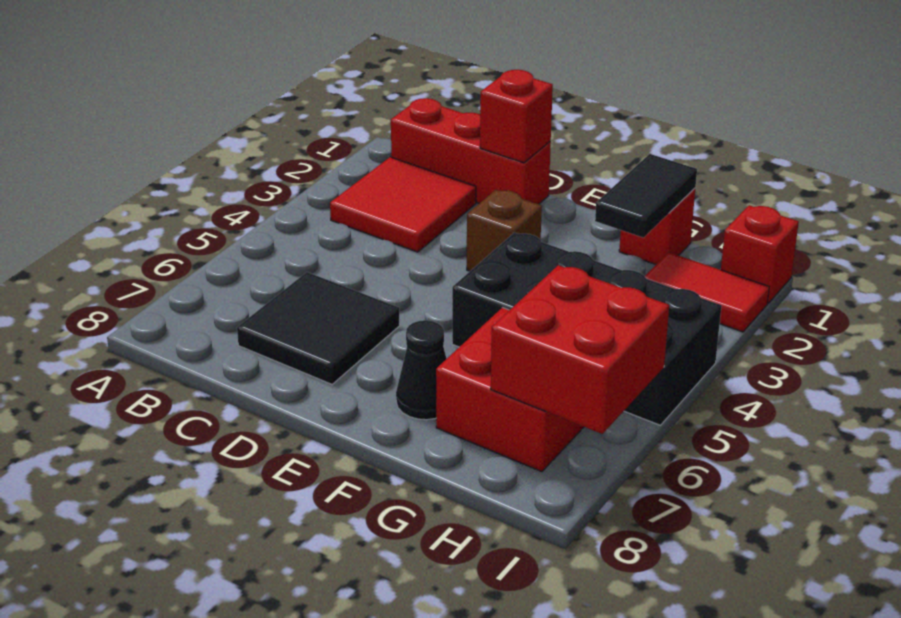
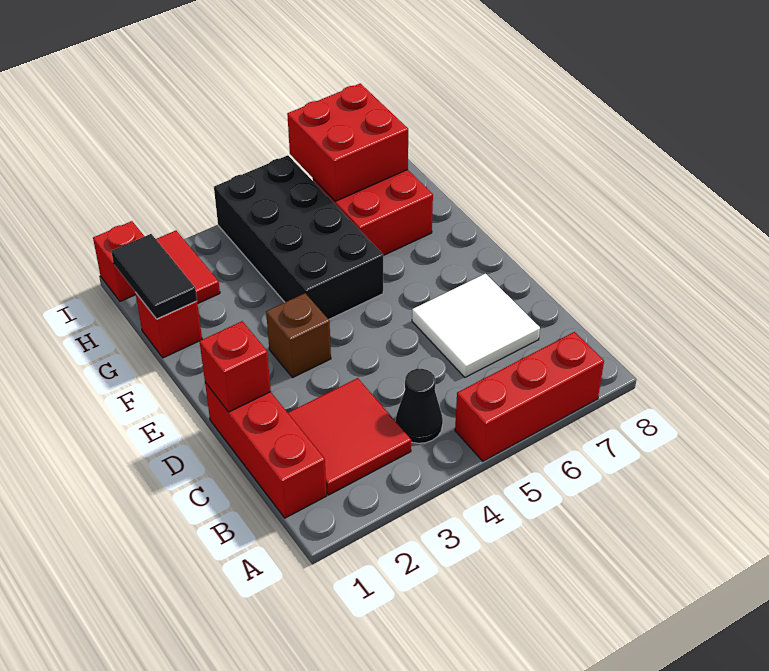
none -> red brick A5:A7 level 1
black tile C6:D7 level 1 -> white tile C6:D7 level 1
black cone F7 level 1 -> black cone B4 level 1
black tile G1:G2 level 2 -> black tile G1:H1 level 2

